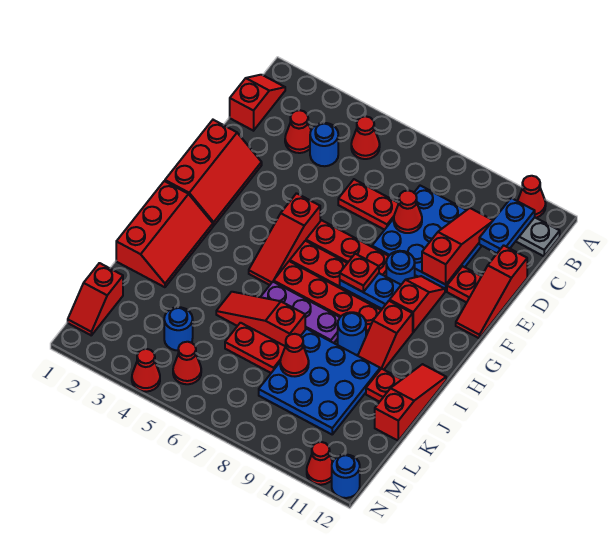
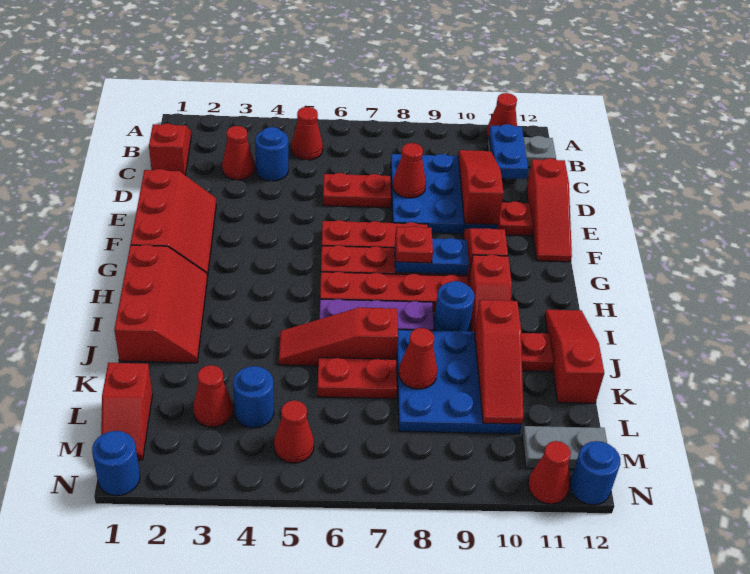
red slope F5:H5 level 1 top F -> red slope J10:L10 level 2 top J
blue round brick F9 level 1 -> blue round brick N1 level 1
none -> grey plate M11:M12 level 1
red cone N4 level 1 -> red cone L3 level 1

